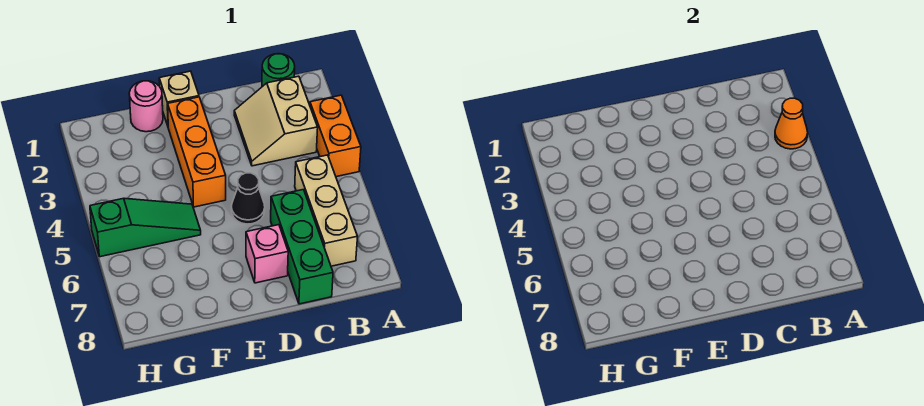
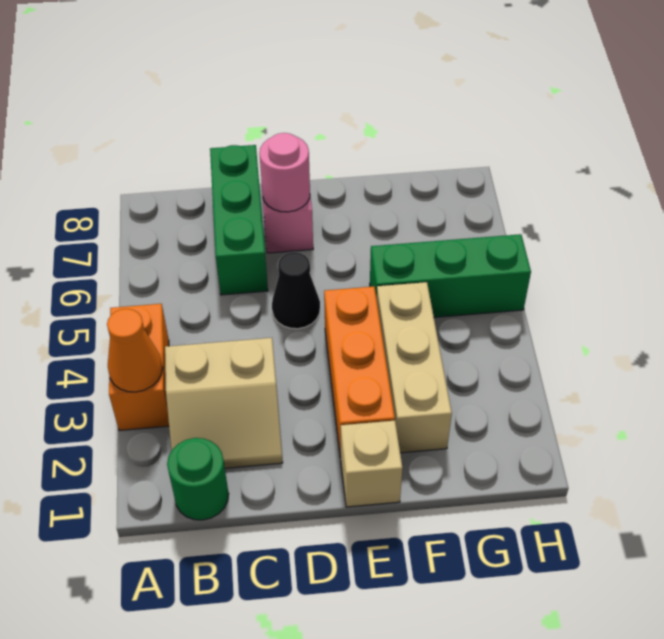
tan slope B2:C3 level 1 top B -> tan slope B2:C3 level 1 top 3
tan brick B5:B7 level 1 -> tan brick F2:F4 level 1
pink round brick F1 level 1 -> pink round brick D7 level 2
green slope F5:H5 level 1 top H -> green brick F5:H5 level 1

